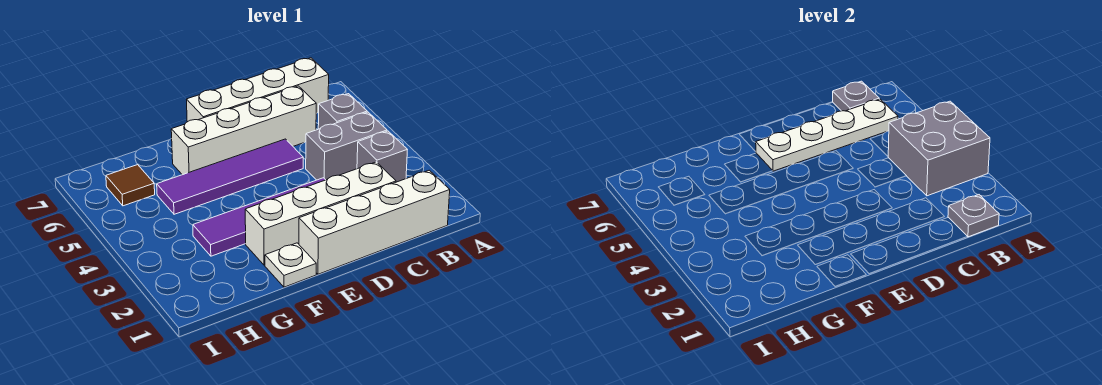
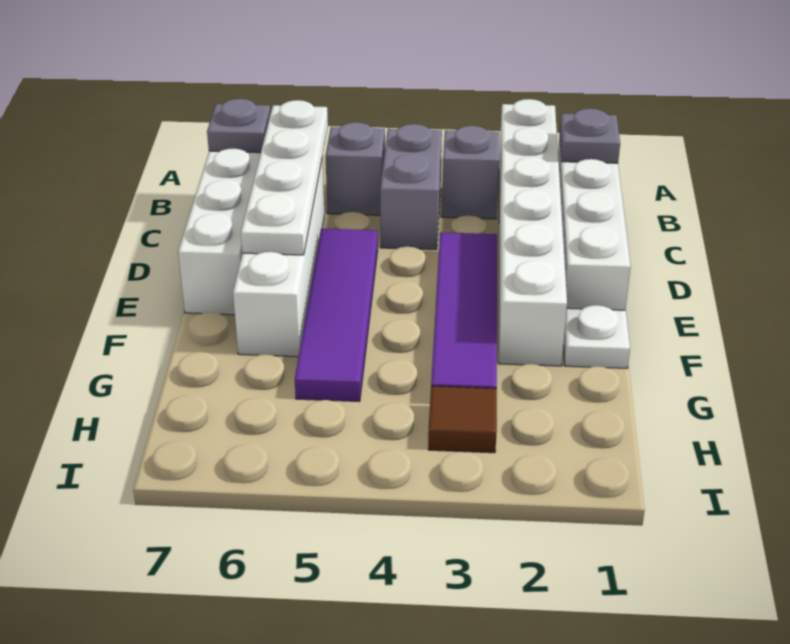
grey brick A3:B4 level 2 -> none
white brick C2:F2 level 1 -> white brick A2:F2 level 1
brown tile H6 level 1 -> brown tile H3 level 1

